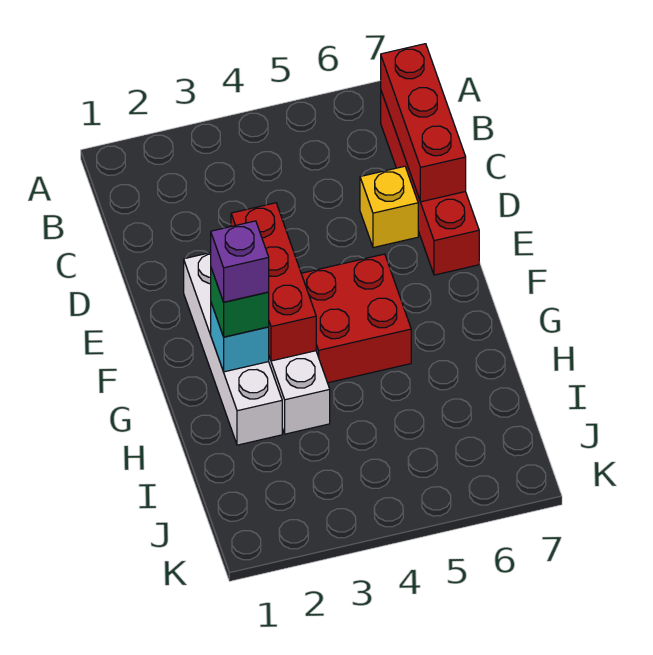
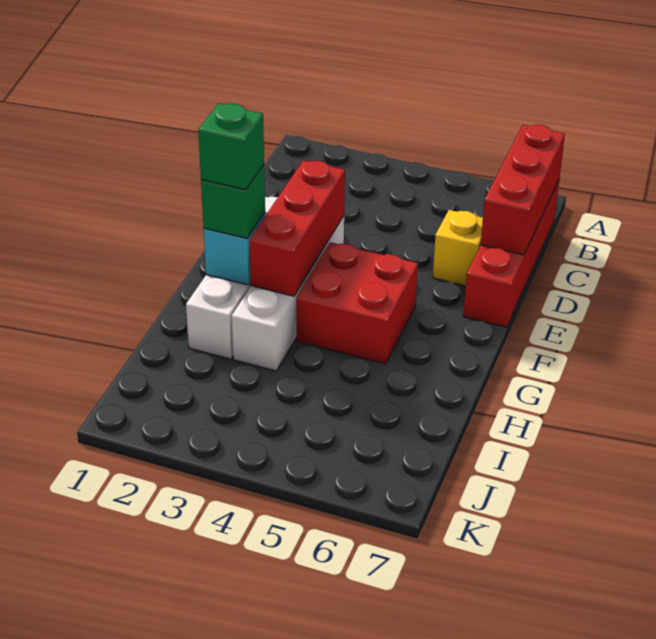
purple brick G2 level 4 -> green brick G2 level 4

